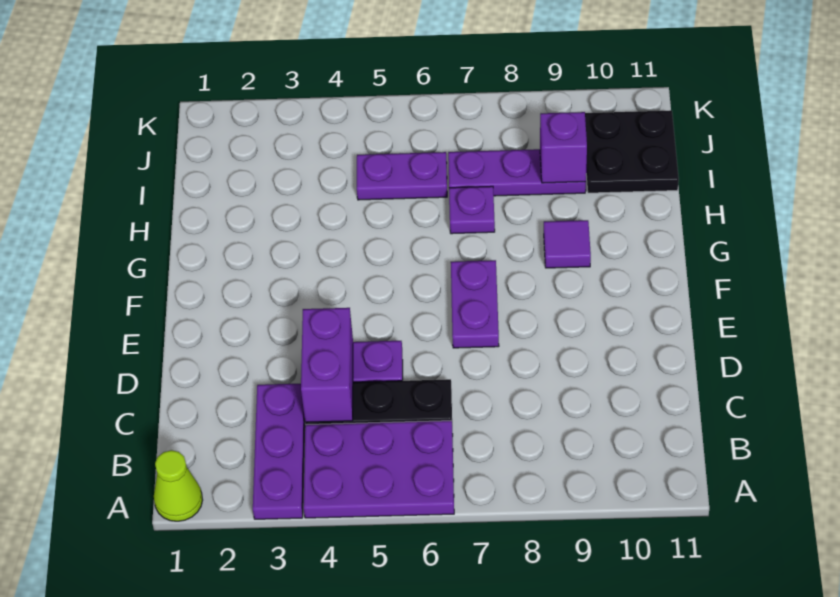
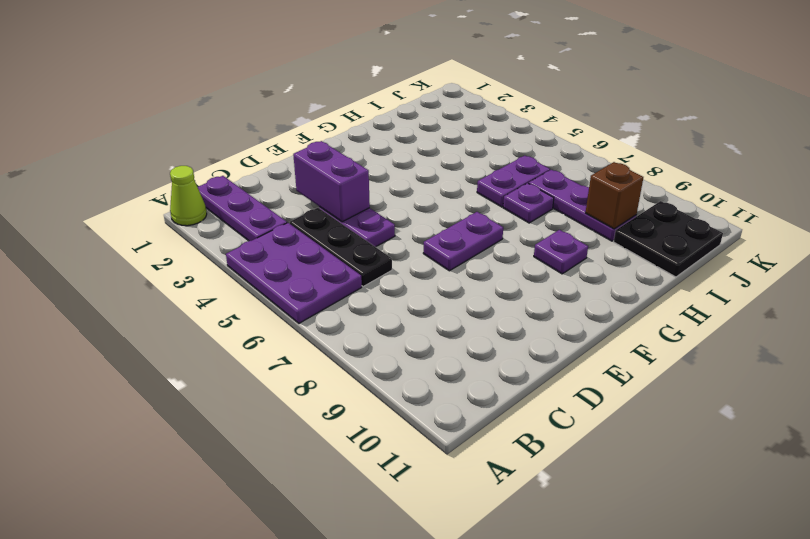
purple plate A3:C3 level 1 -> purple plate B1:B3 level 1
purple brick C4:D4 level 2 -> purple brick D3:D4 level 2
purple tile G9 level 1 -> purple plate G9 level 1
purple plate I5:I6 level 1 -> purple plate H6:I6 level 1
purple brick I9 level 2 -> brown brick I9 level 2

